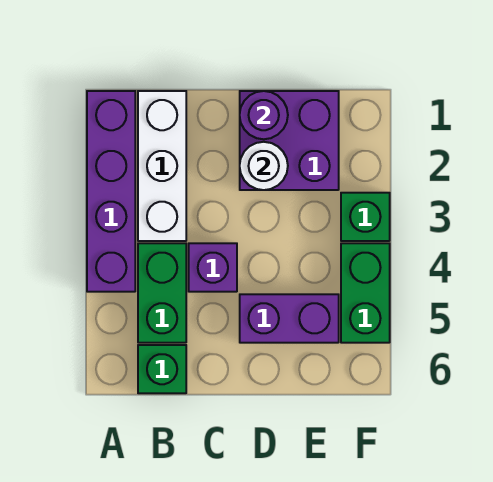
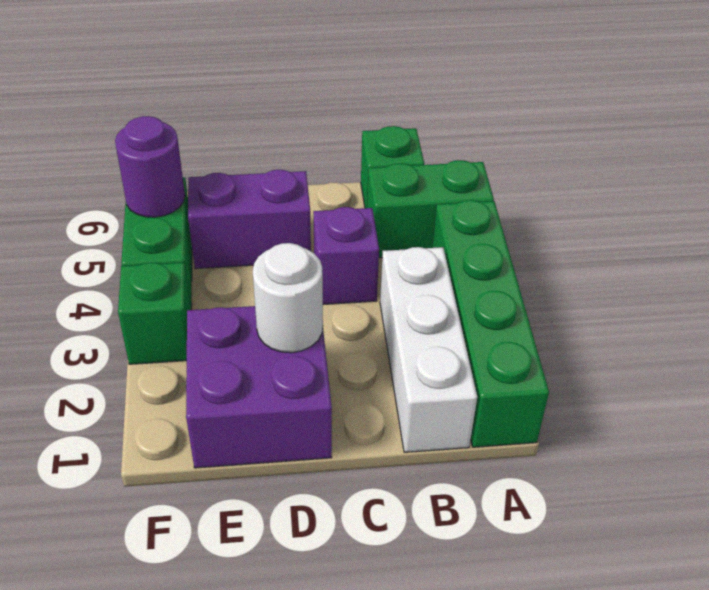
purple brick A1:A4 level 1 -> green brick A1:A4 level 1
green brick B4:B5 level 1 -> green brick A5:B5 level 1
purple round brick D1 level 2 -> purple round brick F5 level 2

